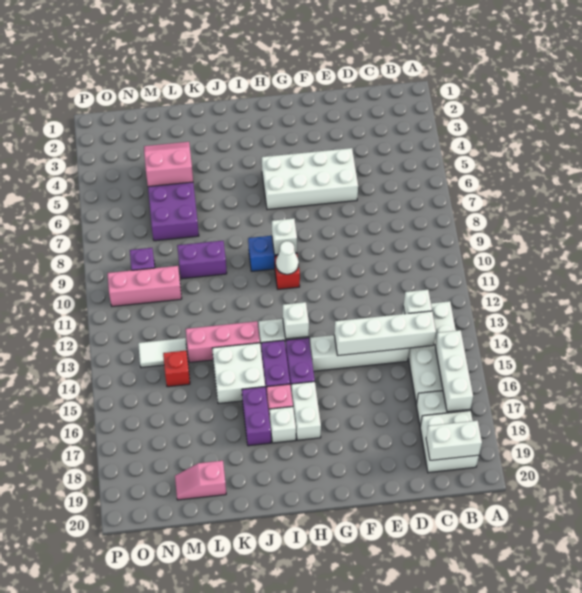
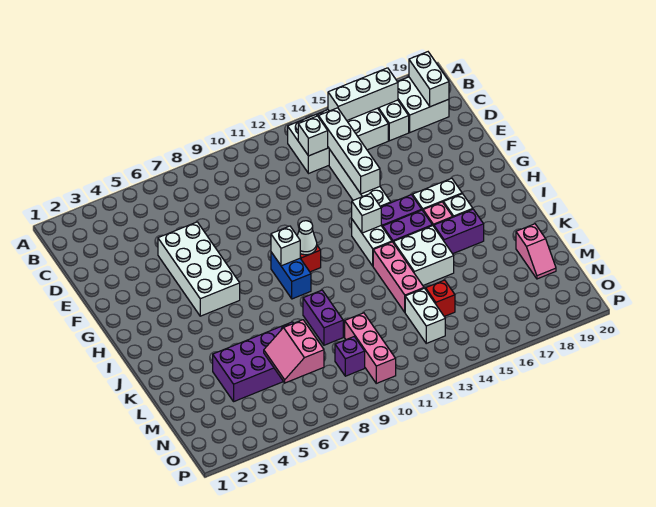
pink slope L4:M5 level 2 top 5 -> pink slope M6:N7 level 2 top 7
white tile M13:N13 level 1 -> white brick M13:N13 level 1

